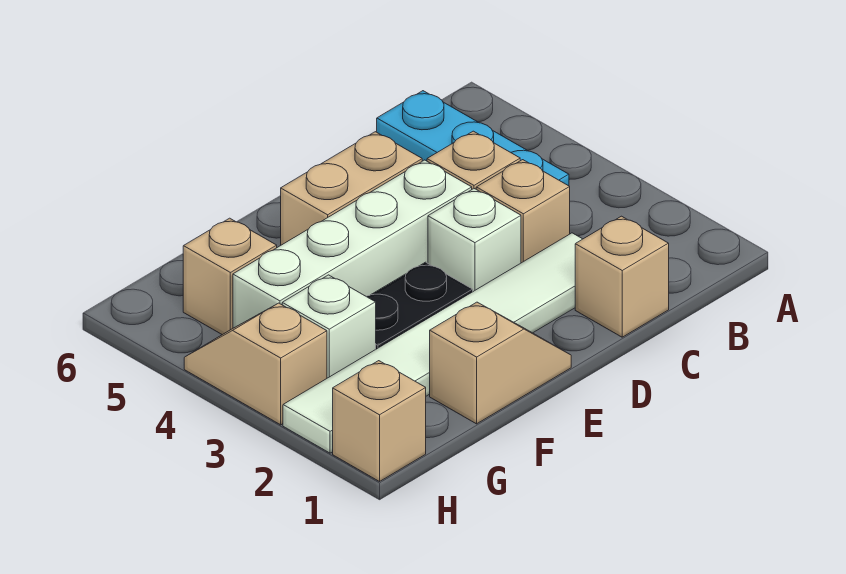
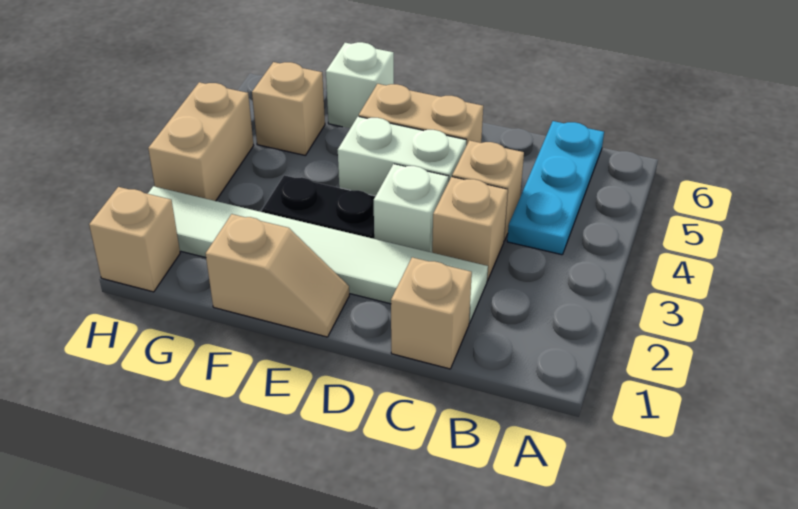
white brick D4:G4 level 1 -> white brick D4:E4 level 1
white brick G3 level 1 -> white brick F6 level 1
tan slope H3:H4 level 1 top 3 -> tan brick H3:H4 level 1

